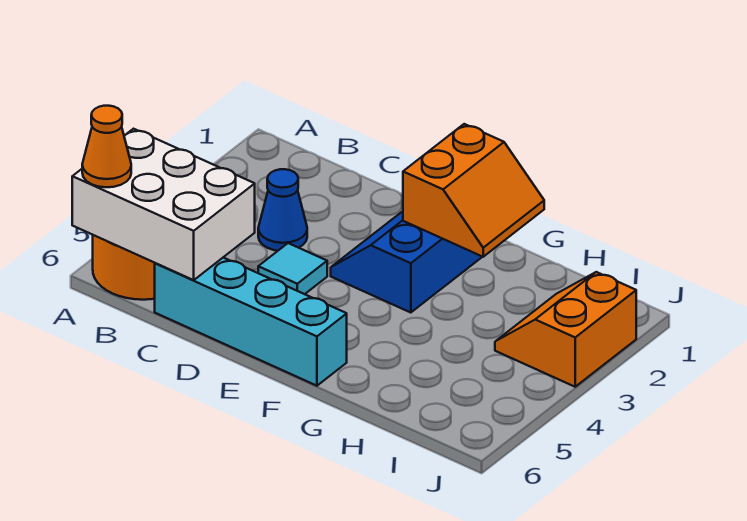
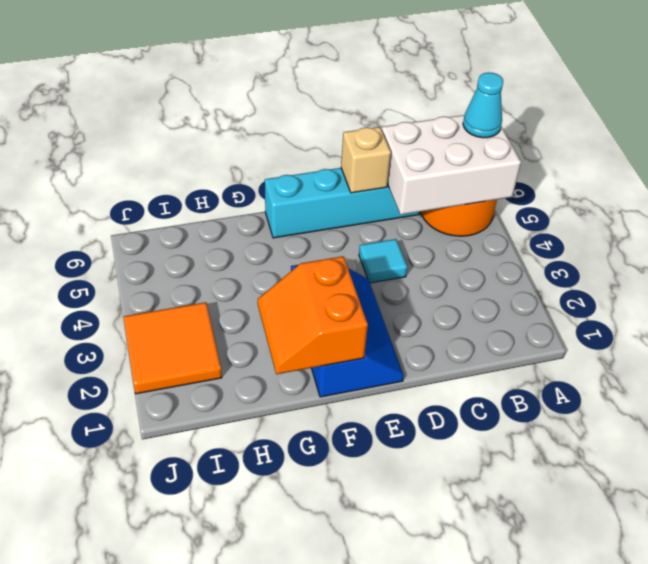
orange cone A6 level 3 -> cyan cone A6 level 3
blue cone C3 level 1 -> none
none -> tan brick D6 level 2
orange slope I2:J3 level 1 top J -> orange tile I2:J3 level 1

